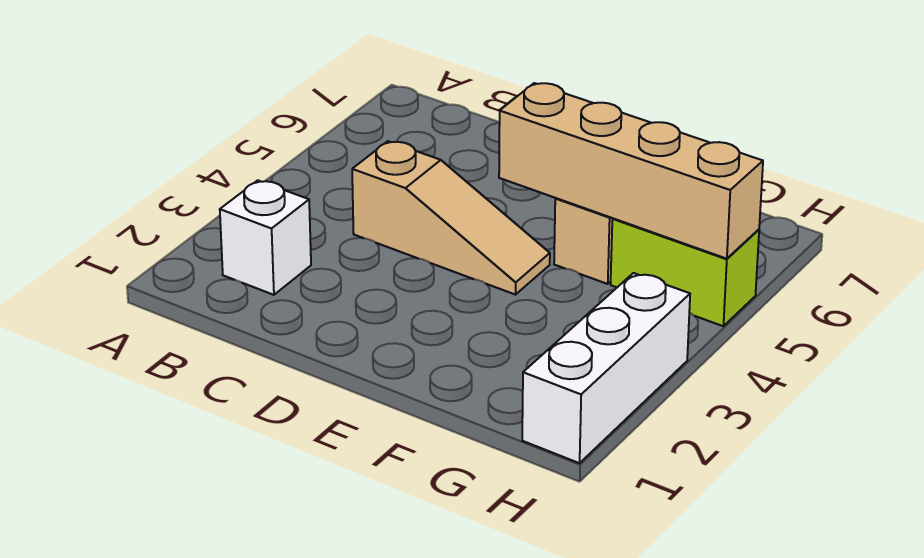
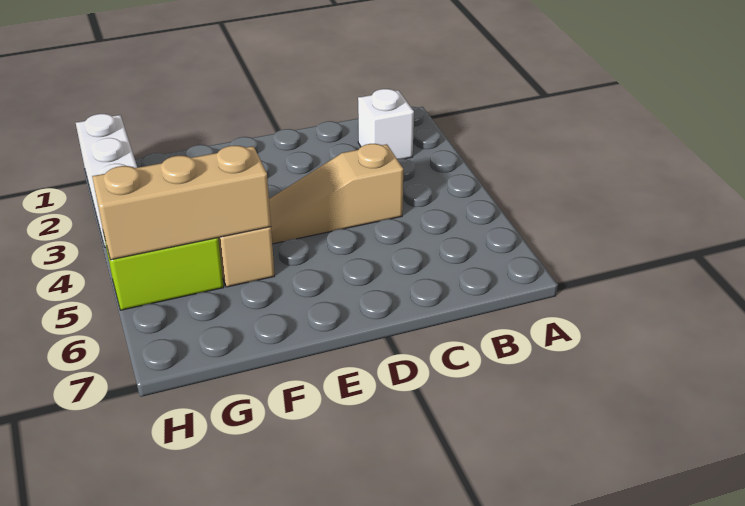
tan brick E5:H5 level 2 -> tan brick F5:H5 level 2

